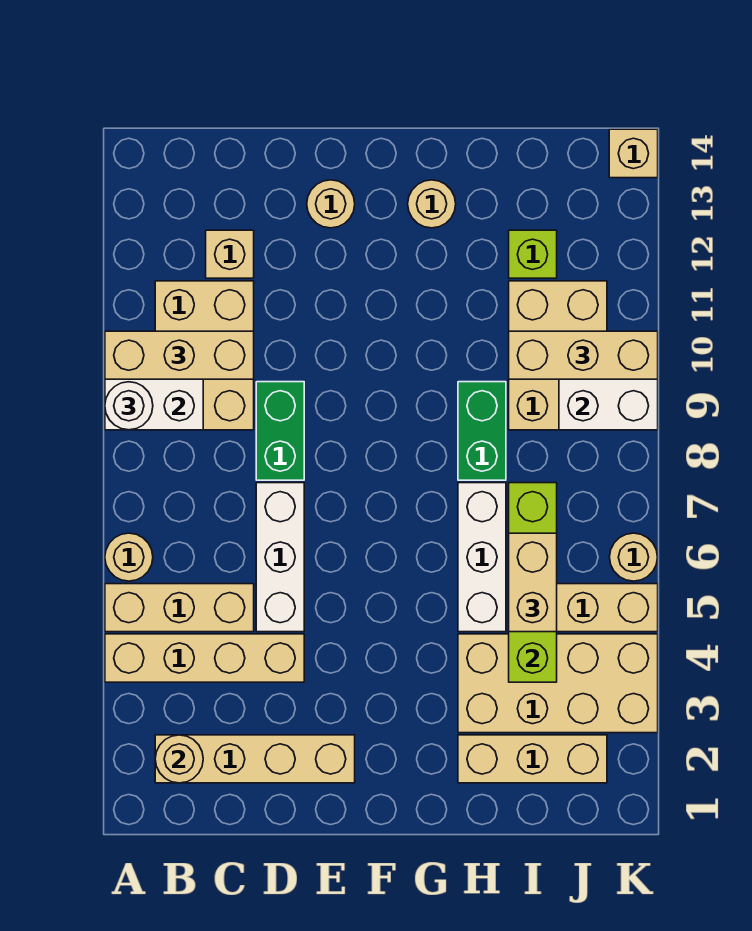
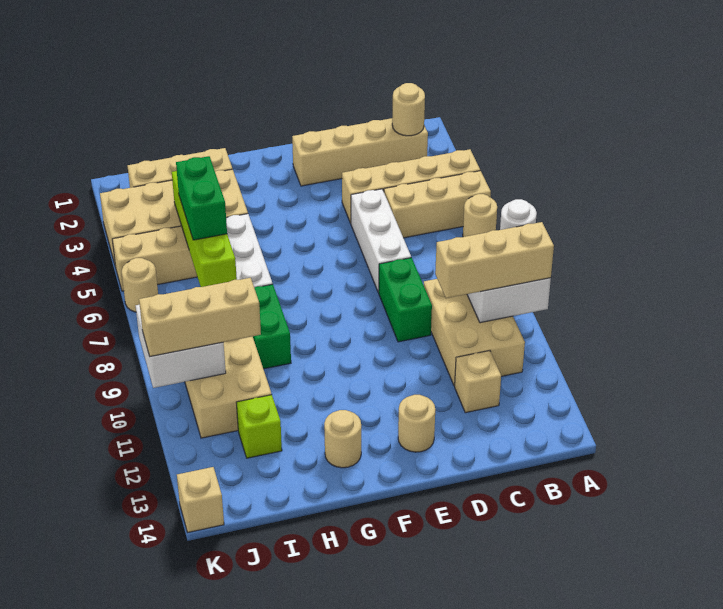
tan brick I5:I6 level 3 -> green brick I5:I6 level 3

